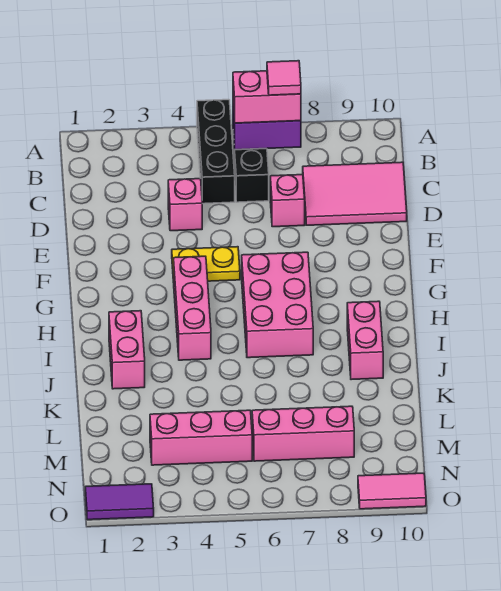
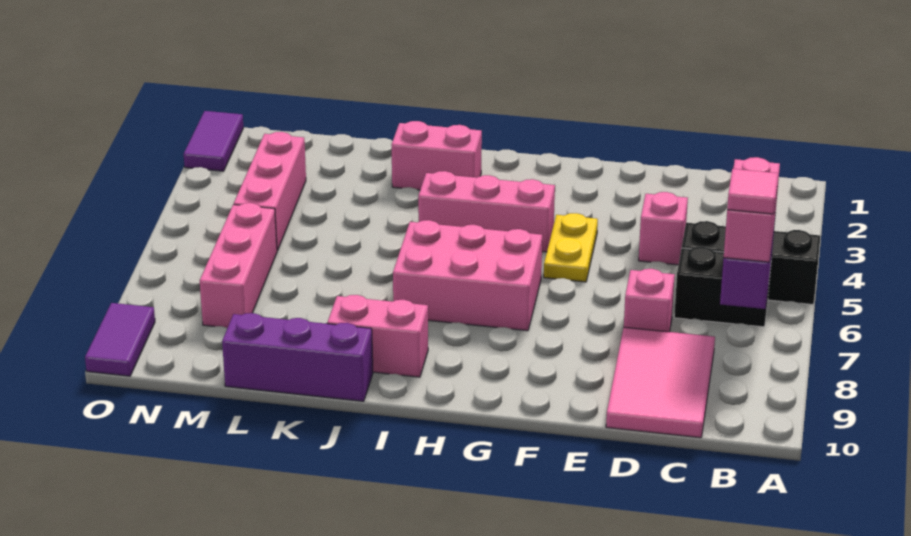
none -> purple brick J10:L10 level 1
pink tile O9:O10 level 1 -> purple tile O9:O10 level 1

